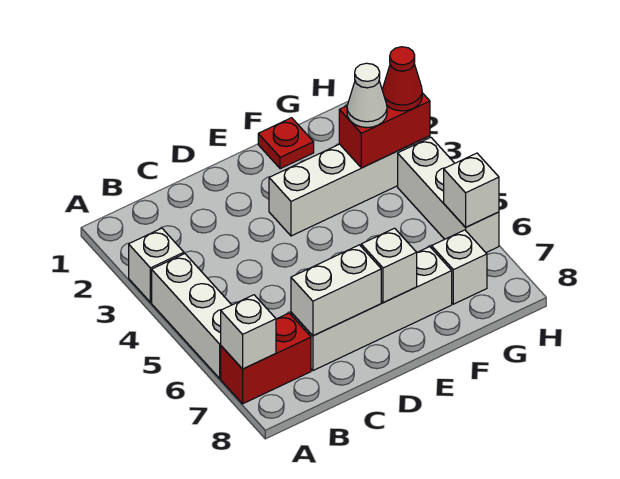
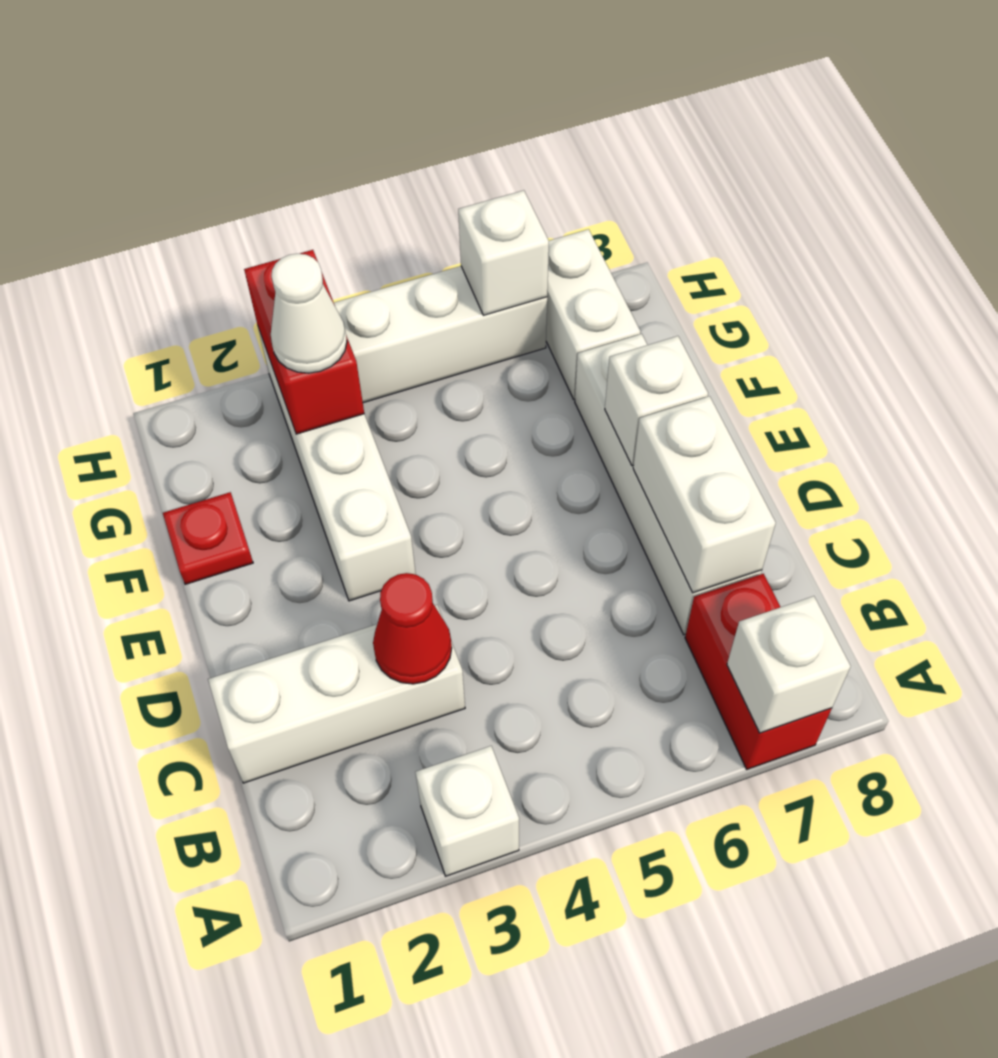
white brick A4:A6 level 1 -> white brick C1:C3 level 1
white brick G7 level 1 -> white brick G7:H7 level 1
red cone H3 level 3 -> red cone C3 level 2

